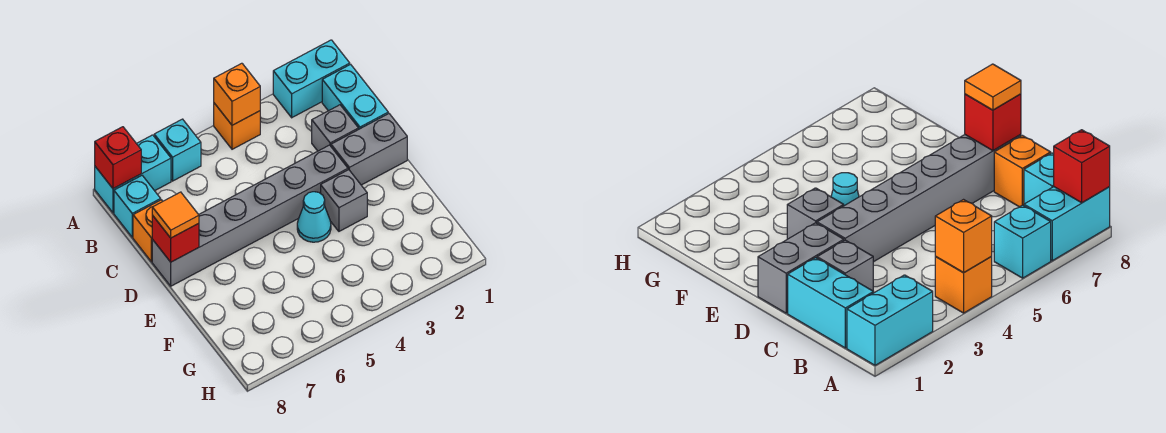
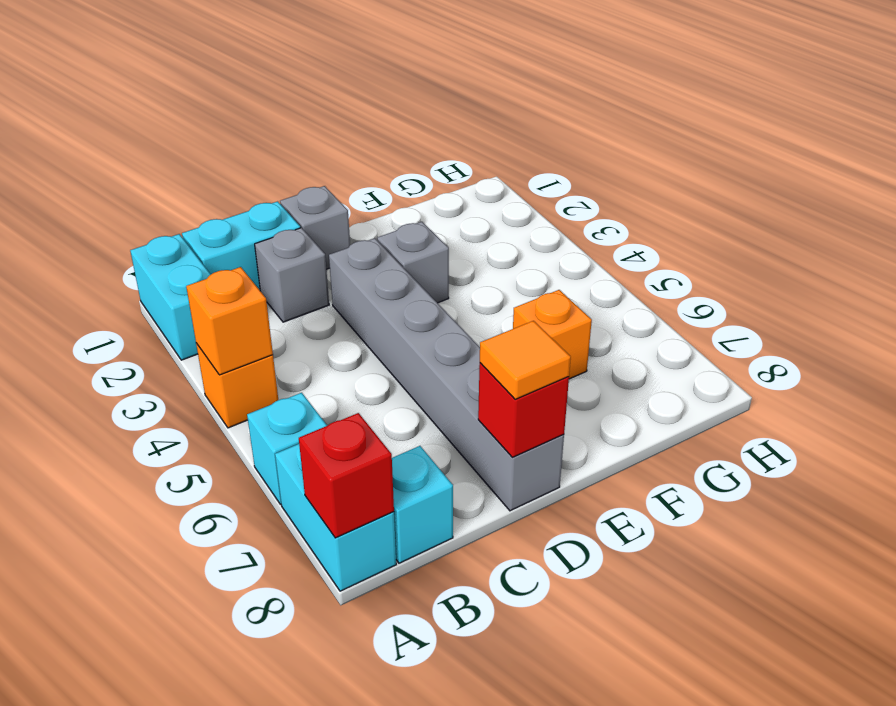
orange brick C8 level 1 -> orange brick F6 level 1
grey brick D1:D2 level 1 -> grey brick D1 level 1
cyan cone E4 level 1 -> none

